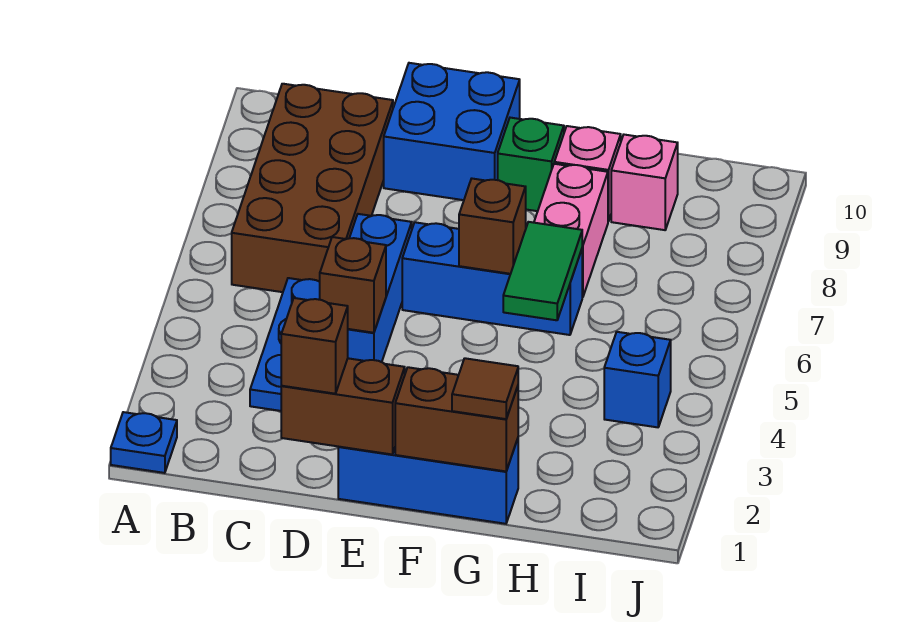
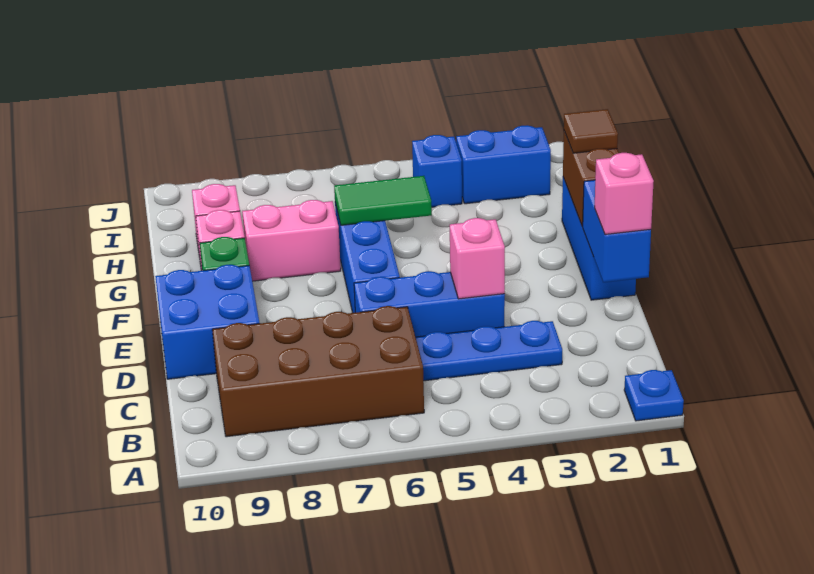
brown brick D1:E1 level 2 -> blue brick D1:E1 level 2
brown brick D1 level 3 -> pink brick D1 level 3
brown brick D4 level 2 -> pink brick D4 level 2
brown brick F6 level 2 -> none
none -> blue brick I2:I3 level 1

